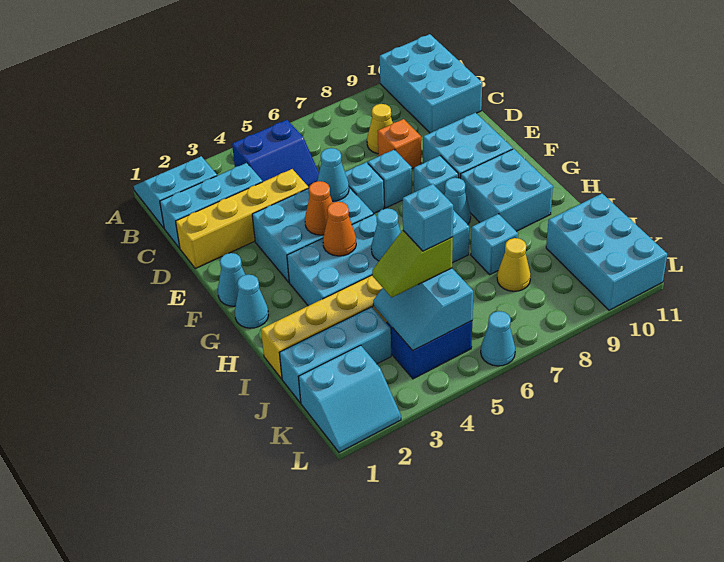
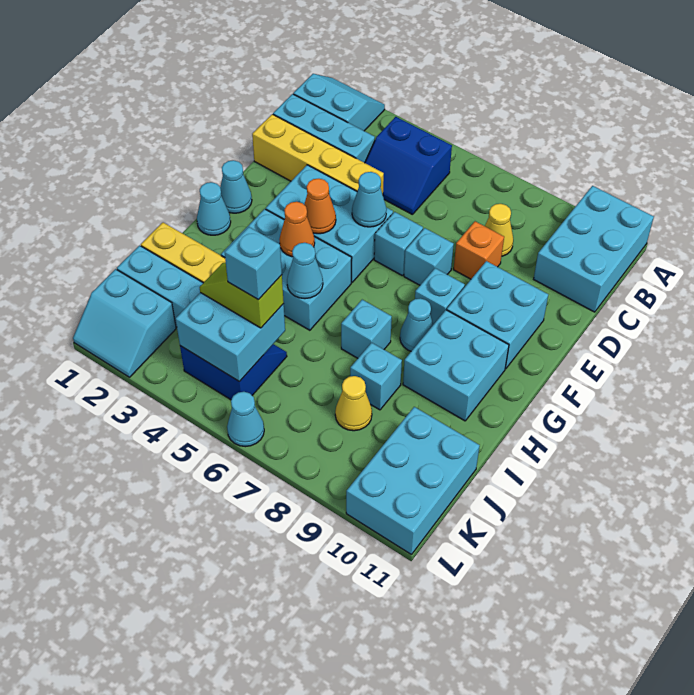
cyan slope J4:K5 level 2 top 5 -> cyan brick J4:K5 level 2

